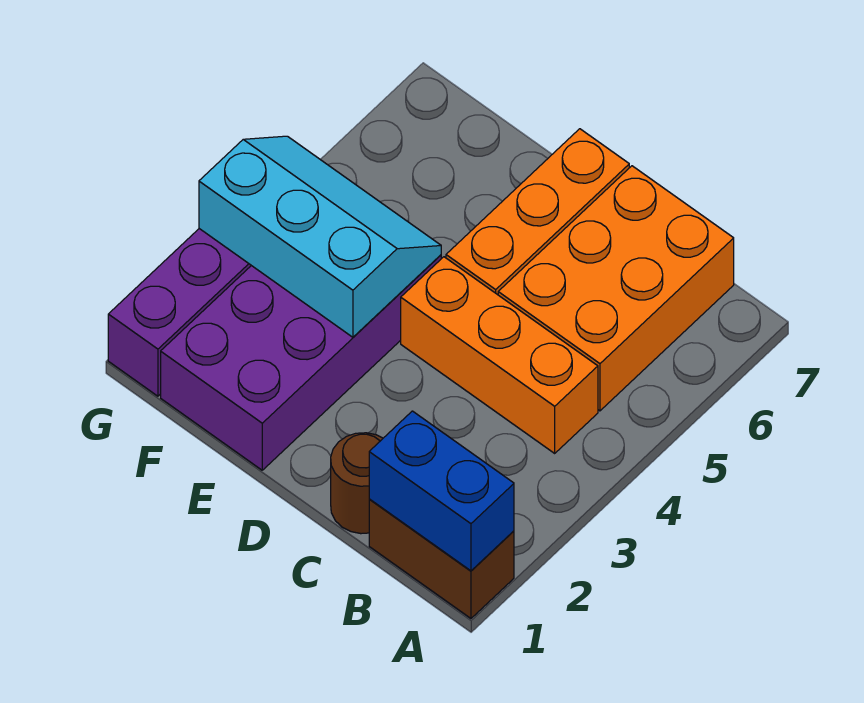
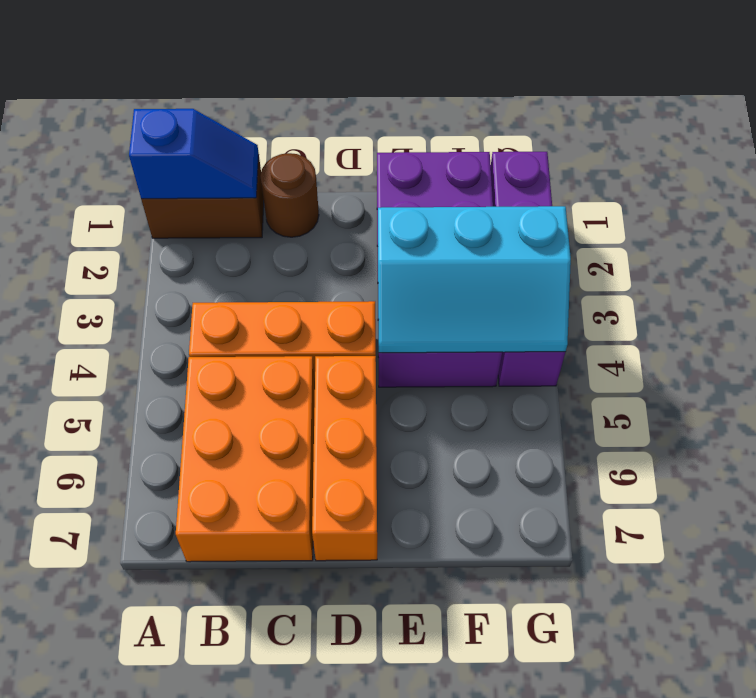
blue brick A1:B1 level 2 -> blue slope A1:B1 level 2 top A

